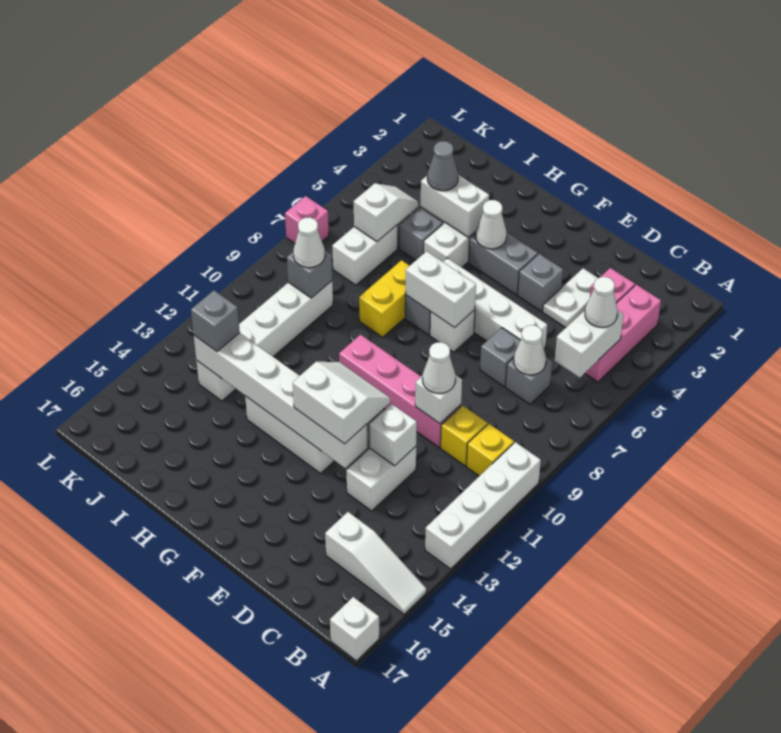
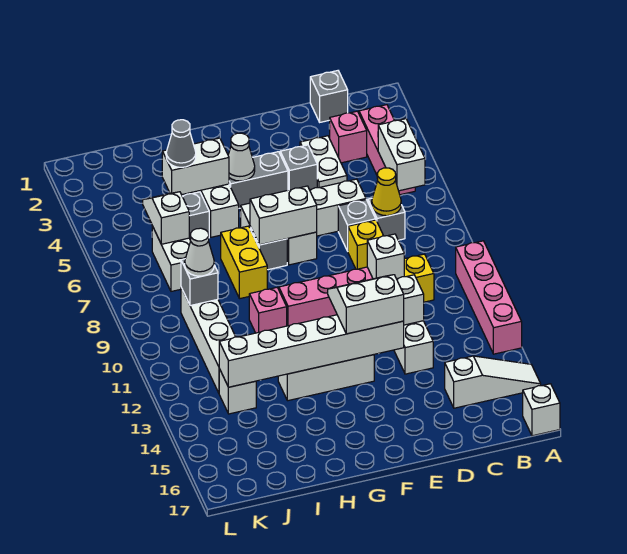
white brick A10:A13 level 1 -> pink brick A10:A13 level 1
white cone B5 level 3 -> none
yellow brick B10 level 1 -> yellow brick D8 level 1
white cone C7 level 2 -> yellow cone C7 level 2
white cone D10 level 3 -> none
grey brick J13 level 3 -> grey brick C1 level 1
pink brick L7 level 1 -> pink brick H10 level 1

